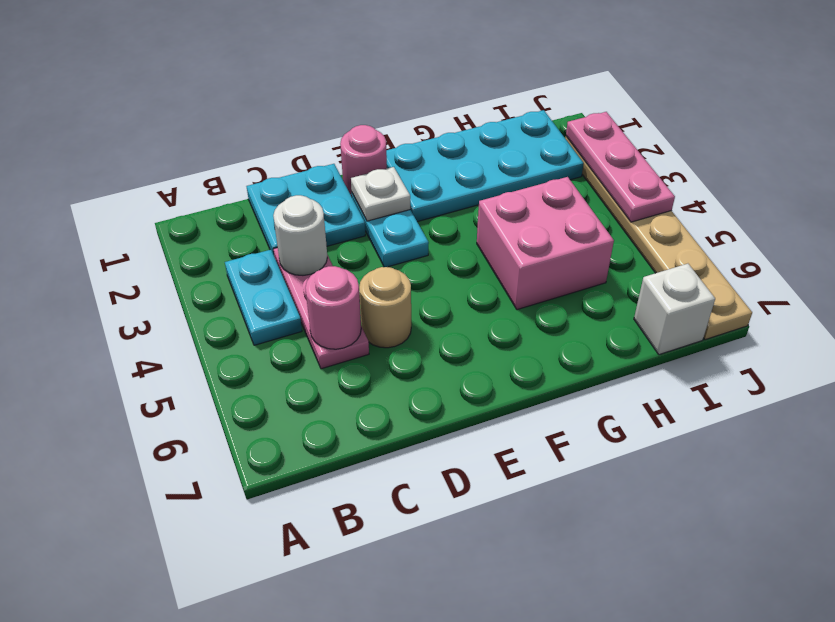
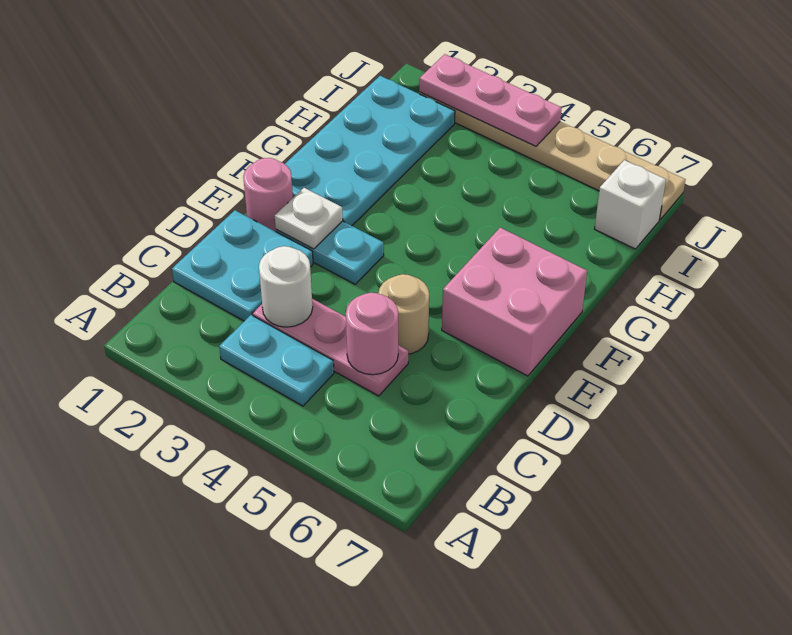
pink brick G4:H5 level 1 -> pink brick E6:F7 level 1

